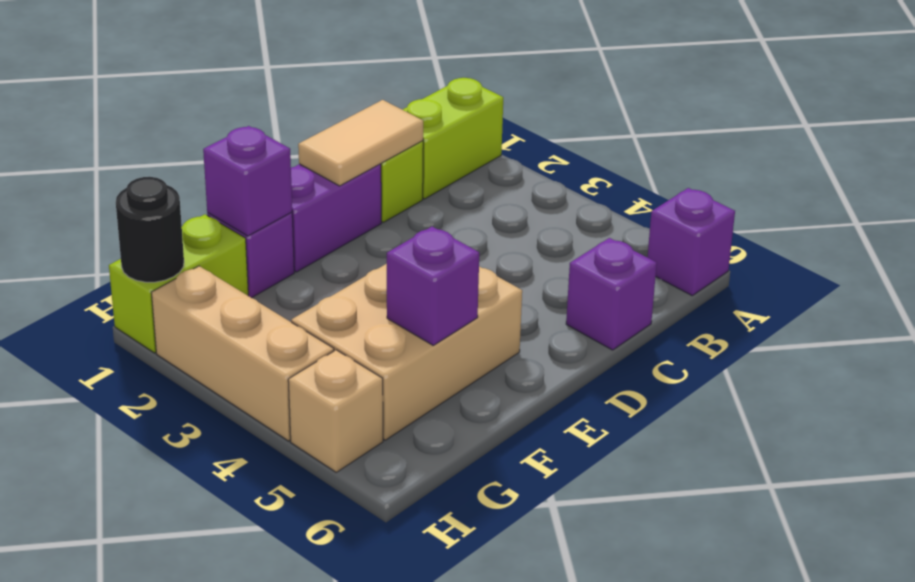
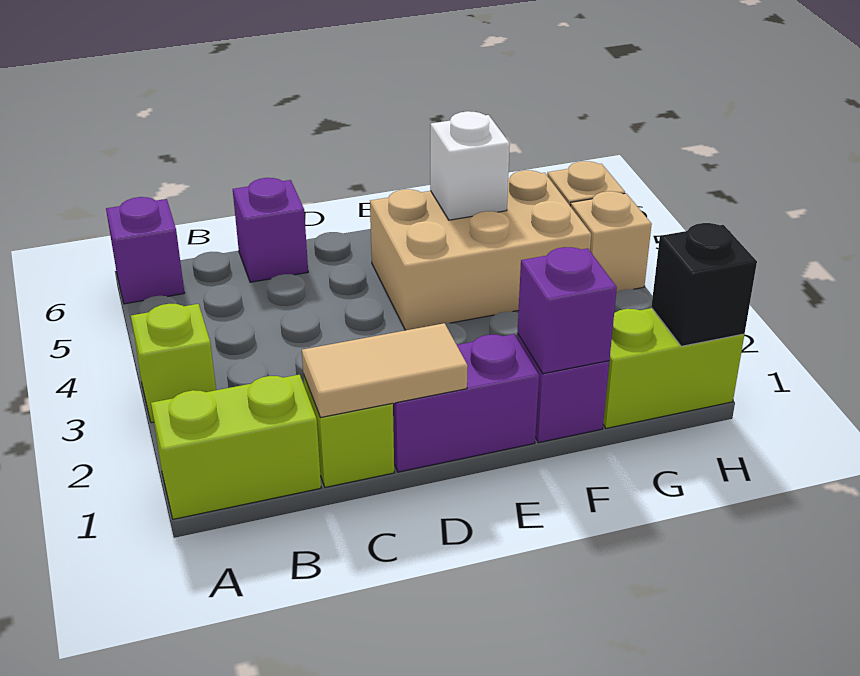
none -> lime brick A3 level 1
purple brick F5 level 2 -> white brick F5 level 2
black round brick H1 level 2 -> black brick H1 level 2
tan brick H2:H4 level 1 -> tan brick H4 level 1

